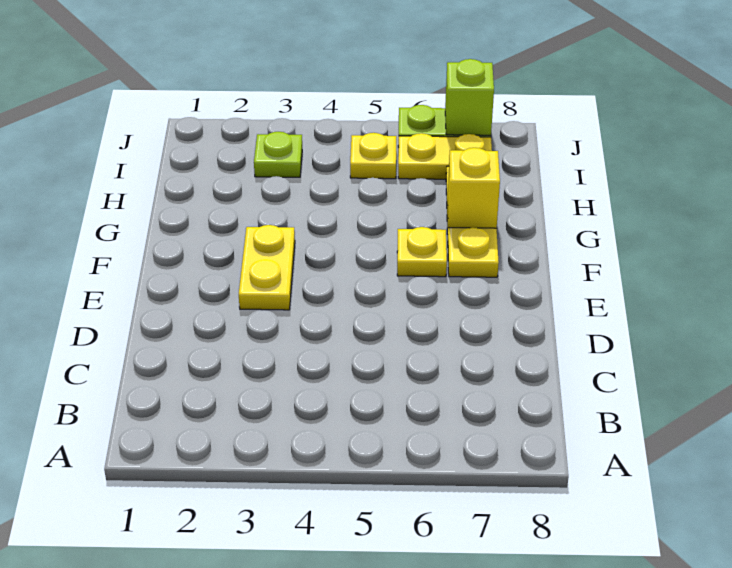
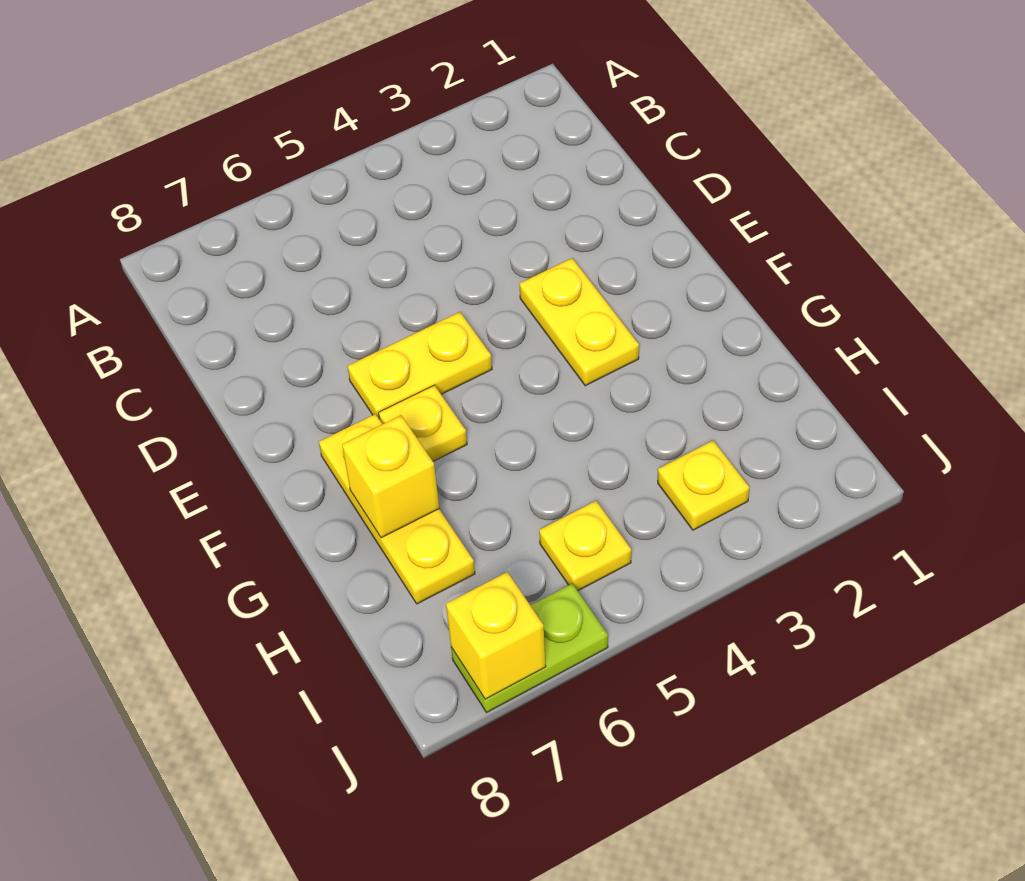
lime plate I3 level 1 -> yellow plate I3 level 1
yellow plate I6:I7 level 1 -> yellow plate E5:E6 level 1
lime brick J7 level 2 -> yellow brick J7 level 2

